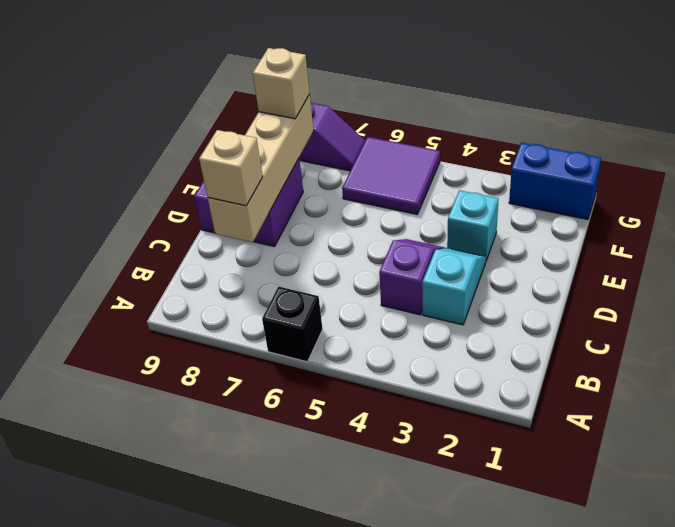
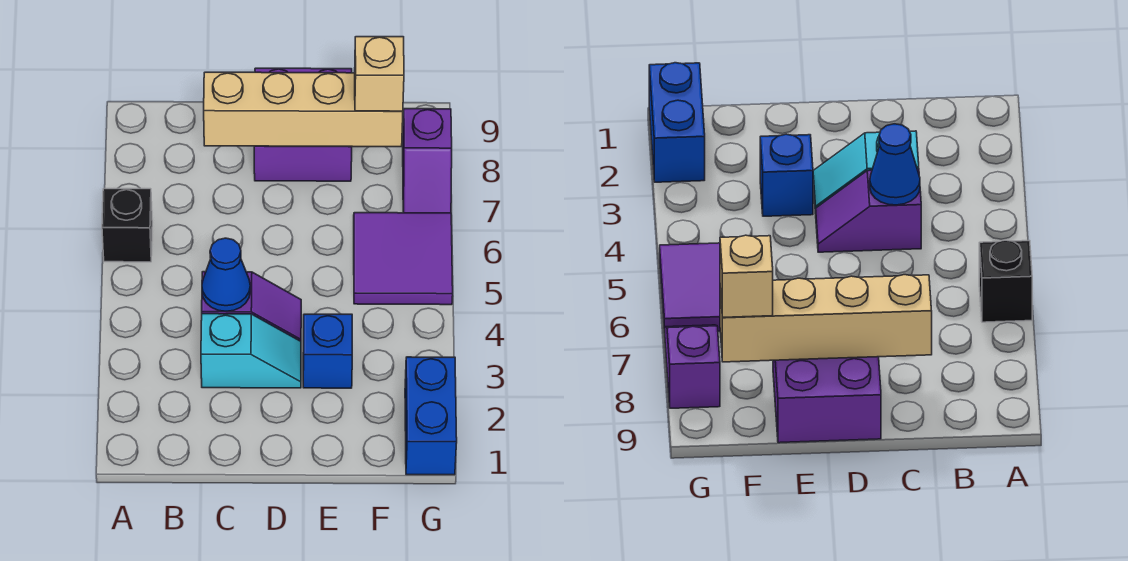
none -> blue cone C4 level 2
tan brick C8 level 3 -> none
cyan brick E3 level 1 -> blue brick E3 level 1

